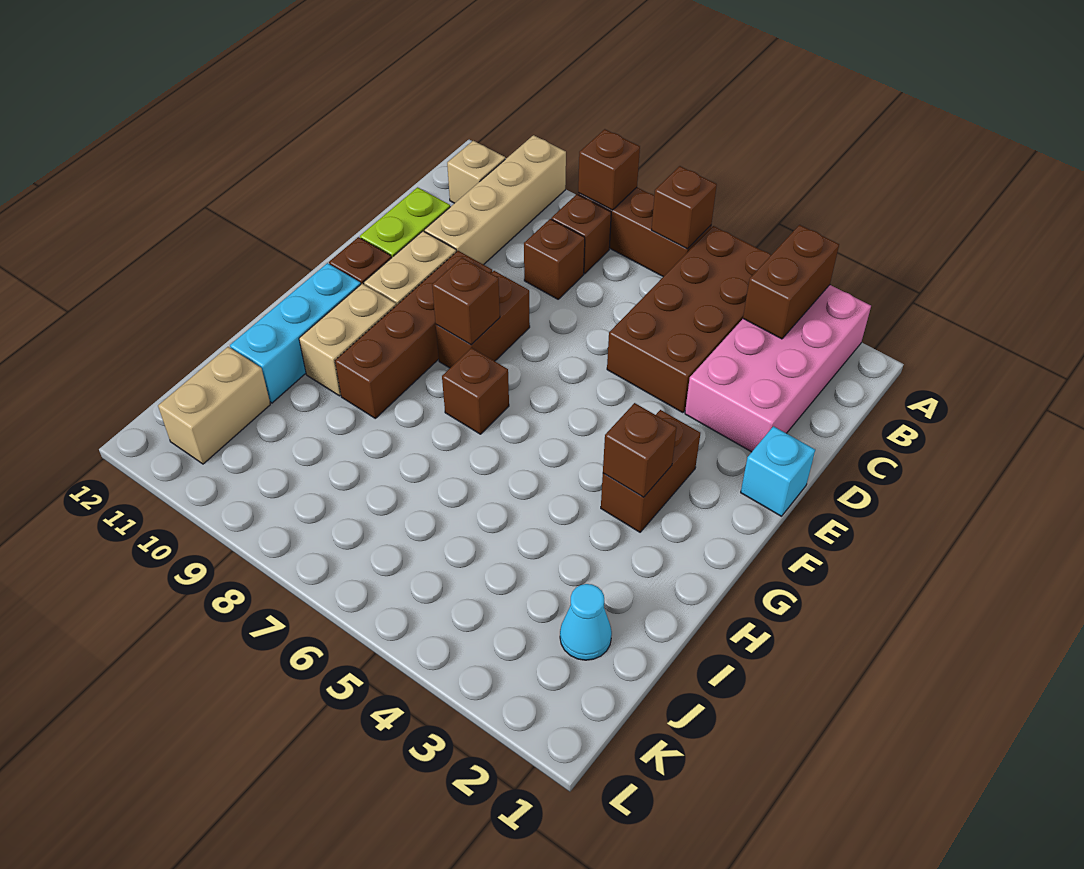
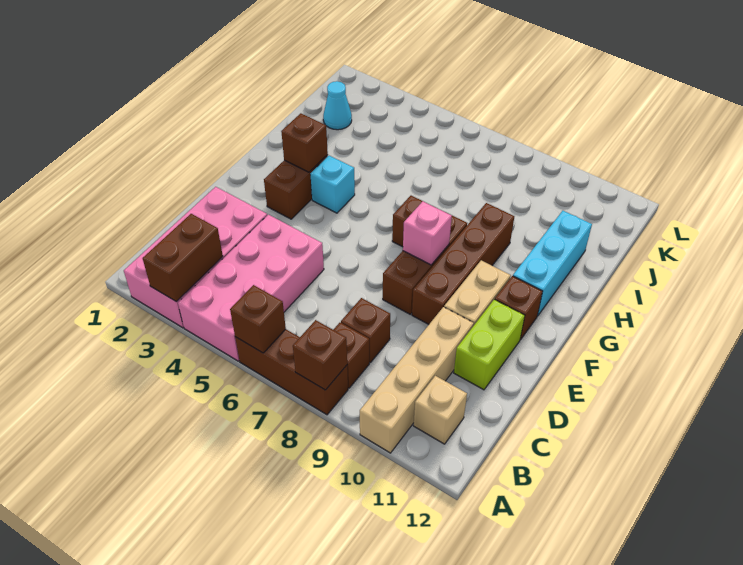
brown brick A4:D5 level 1 -> pink brick A4:D5 level 1
cyan brick E1 level 1 -> cyan brick G4 level 1
brown brick E8:F8 level 1 -> brown brick E8:G8 level 1
brown brick F8 level 2 -> pink brick F8 level 2
tan brick G10:H10 level 1 -> none
tan brick J11:K11 level 1 -> none

